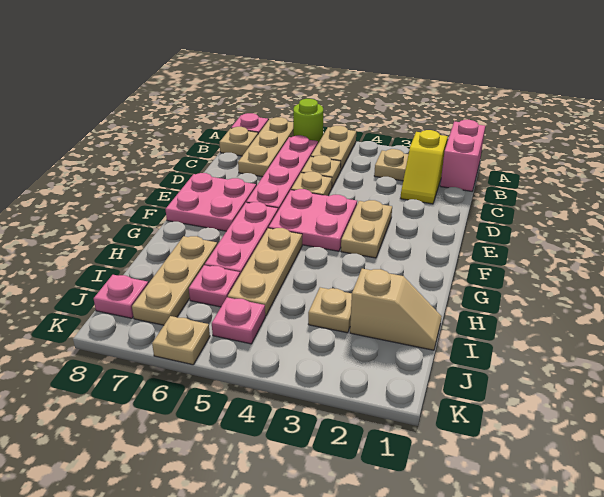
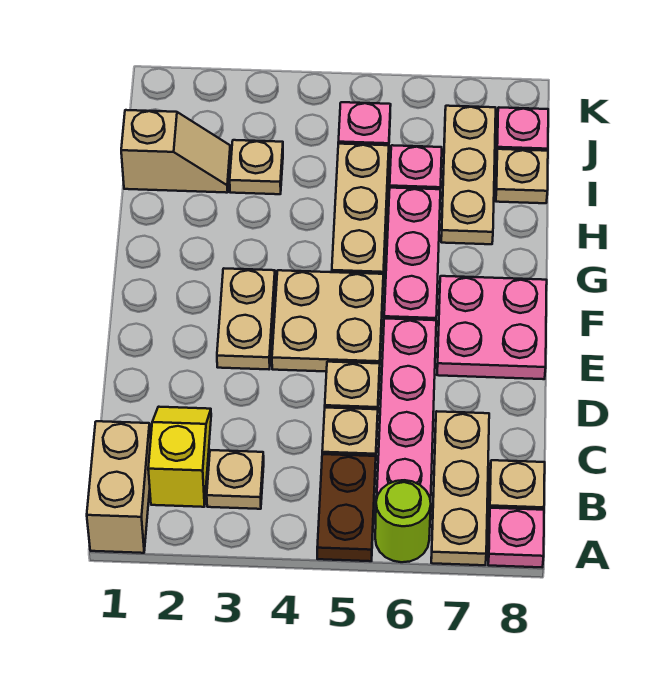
pink brick A1:B1 level 1 -> tan brick A1:B1 level 1
tan plate A5:B5 level 1 -> brown plate A5:B5 level 1
pink plate E4:F5 level 1 -> tan plate E4:F5 level 1
tan slope I1:I2 level 1 top 2 -> tan slope I1:I2 level 1 top 1
tan plate K6 level 1 -> tan plate I8 level 1

